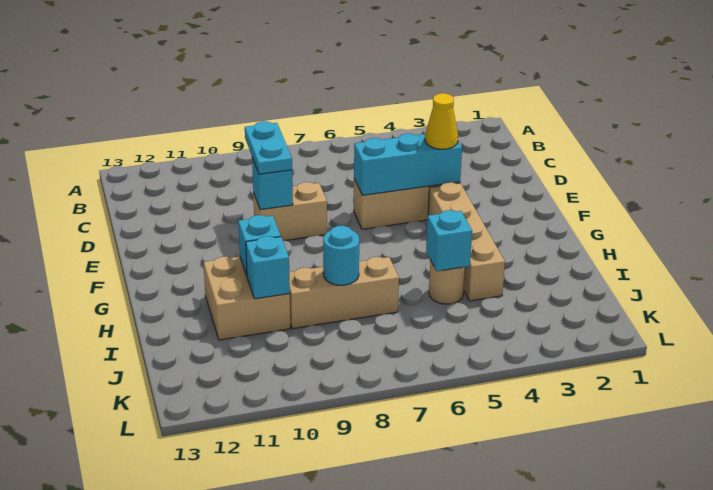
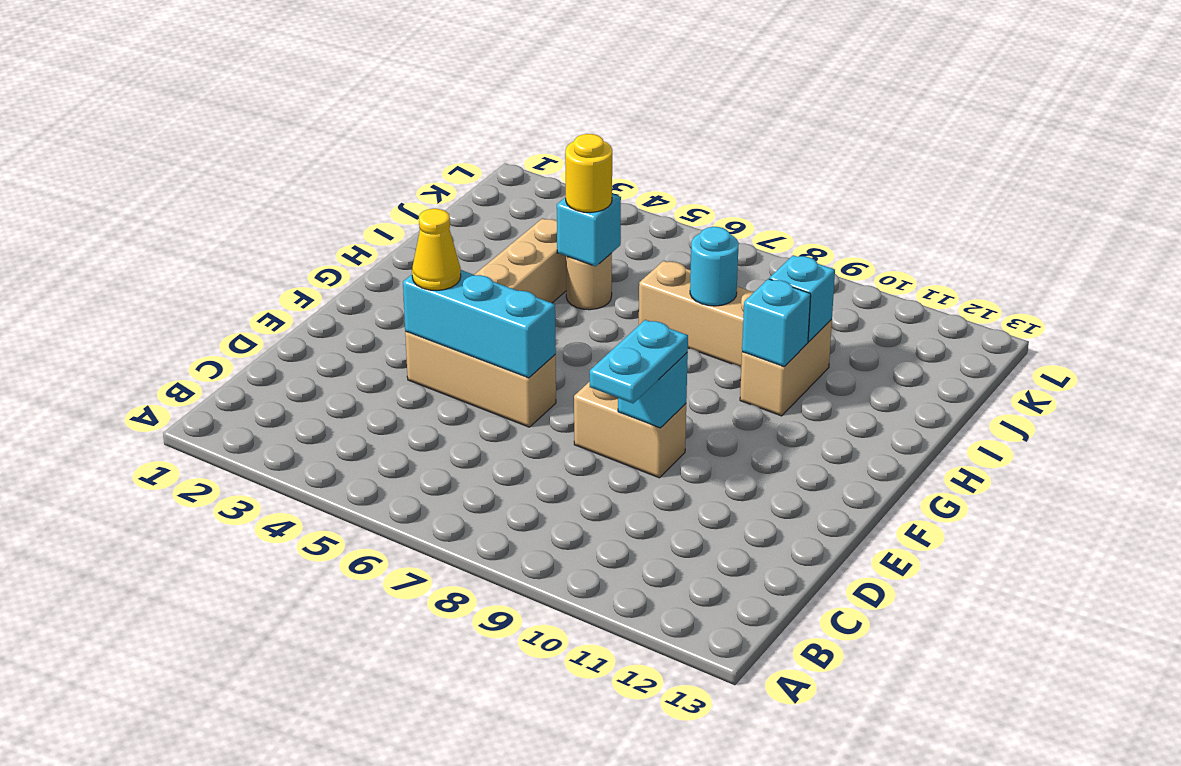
tan brick H10:I11 level 1 -> tan brick H10:I10 level 1
none -> yellow round brick I5 level 3

